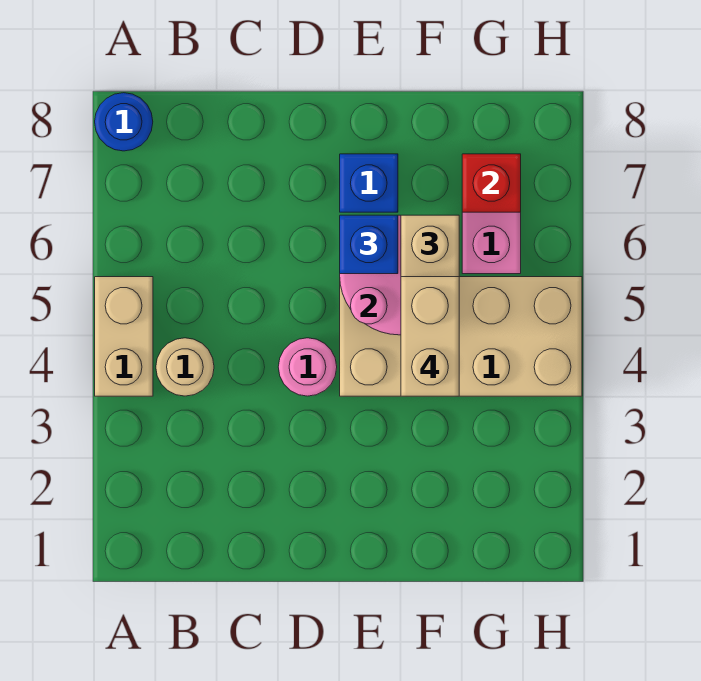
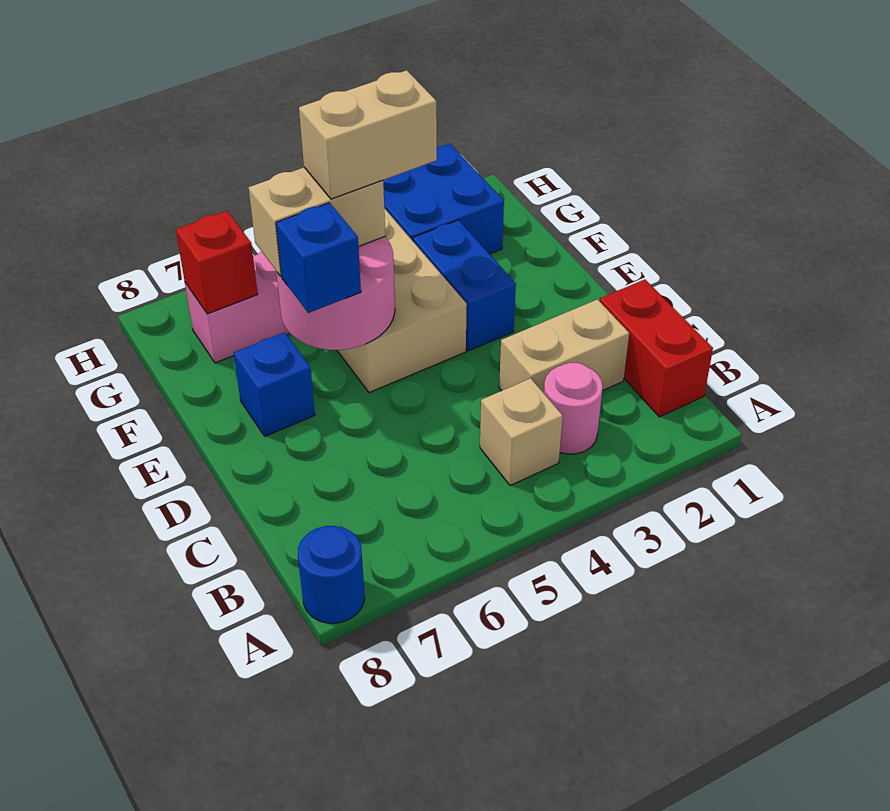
tan brick A4:A5 level 1 -> tan brick C2:C3 level 1
none -> red brick B1:C1 level 1
tan round brick B4 level 1 -> tan brick B4 level 1
pink round brick D4 level 1 -> pink round brick B3 level 1
none -> blue brick E3:F3 level 1
none -> blue brick G2:H3 level 1

